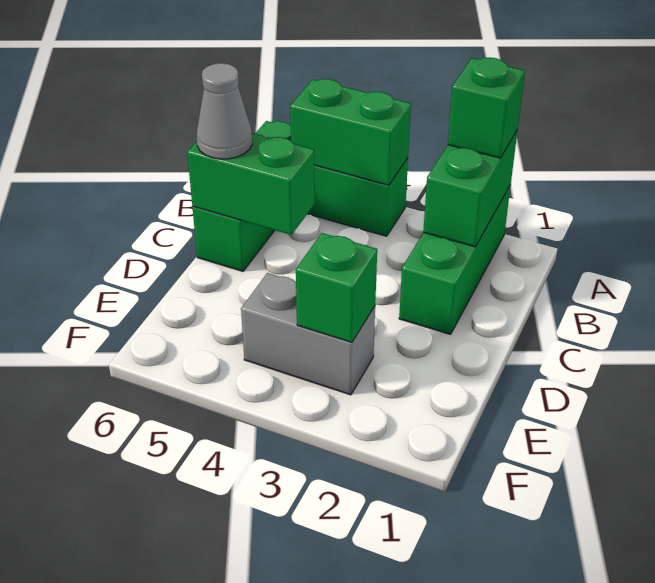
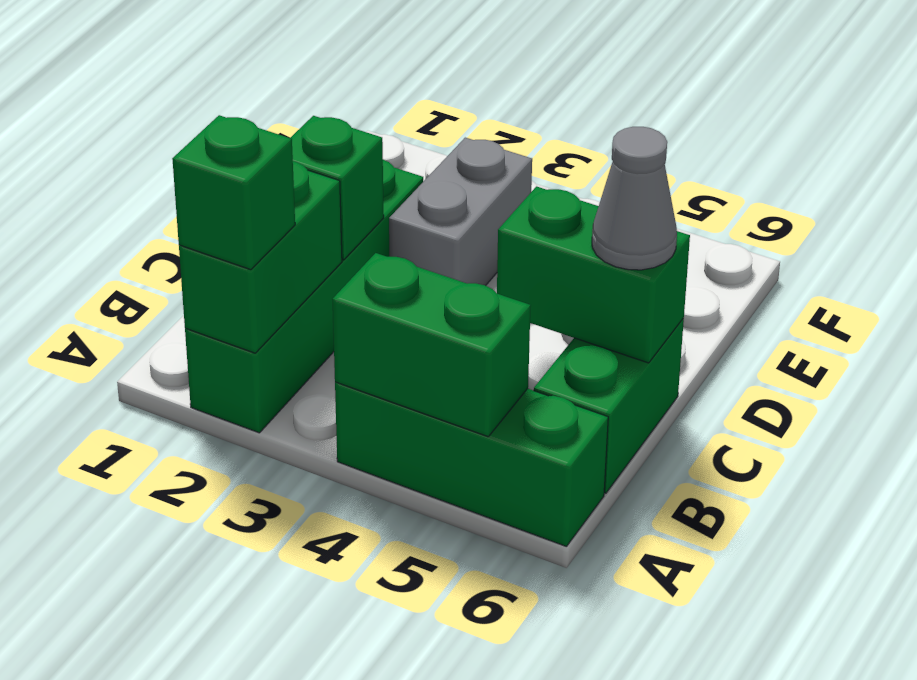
green brick A2:C2 level 1 -> green brick A2:D2 level 1
grey brick E3:E4 level 1 -> grey brick D3:E3 level 1
green brick E3 level 2 -> green brick C2 level 2

